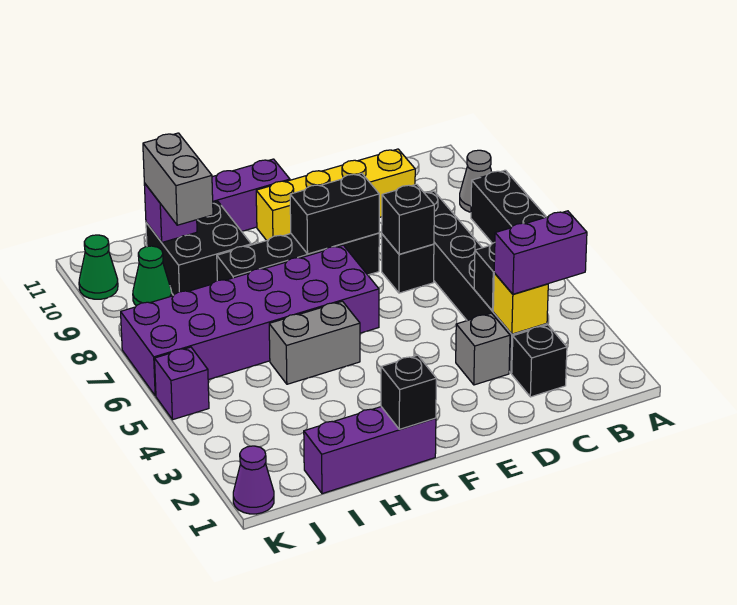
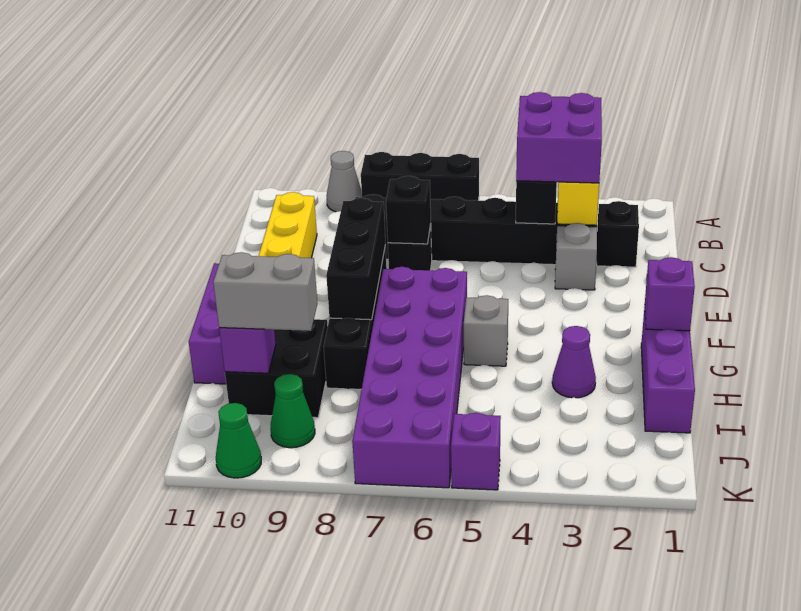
purple brick B3:C3 level 3 -> purple brick B3:C4 level 3
black brick E8:F8 level 2 -> black brick E8:G8 level 2
black brick G1 level 2 -> purple brick G1 level 2
grey brick G5:H5 level 1 -> grey brick G5 level 1
purple cone K1 level 1 -> purple cone H3 level 1

